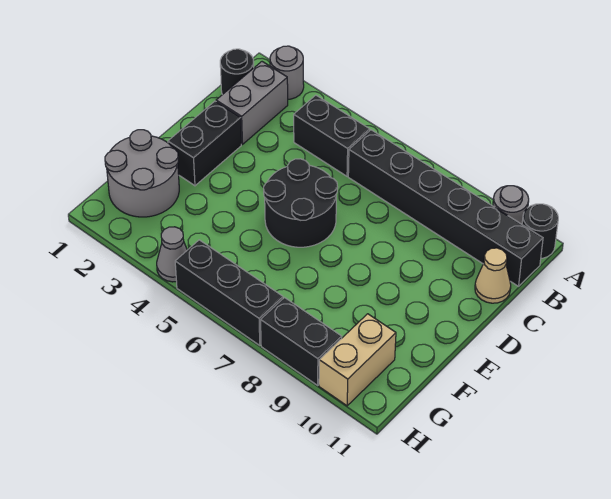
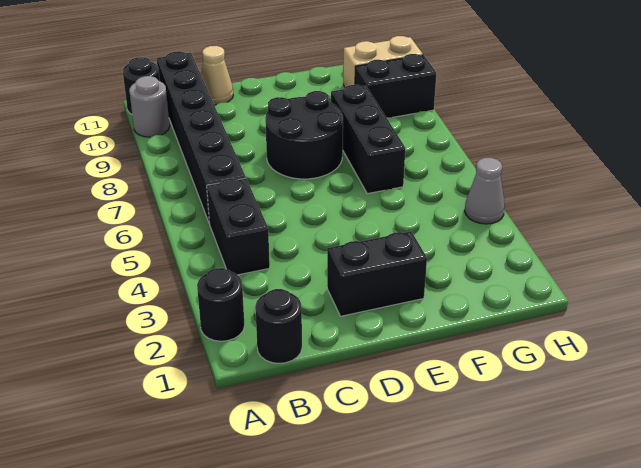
grey round brick A2 level 1 -> black round brick A2 level 1
grey brick B2:C2 level 1 -> none
black round brick D5:E6 level 1 -> black round brick D7:E8 level 1
grey round brick F1:G2 level 1 -> none
black brick H5:H7 level 1 -> black brick F6:F8 level 1
black brick H8:H9 level 1 -> black brick G9:H9 level 1

